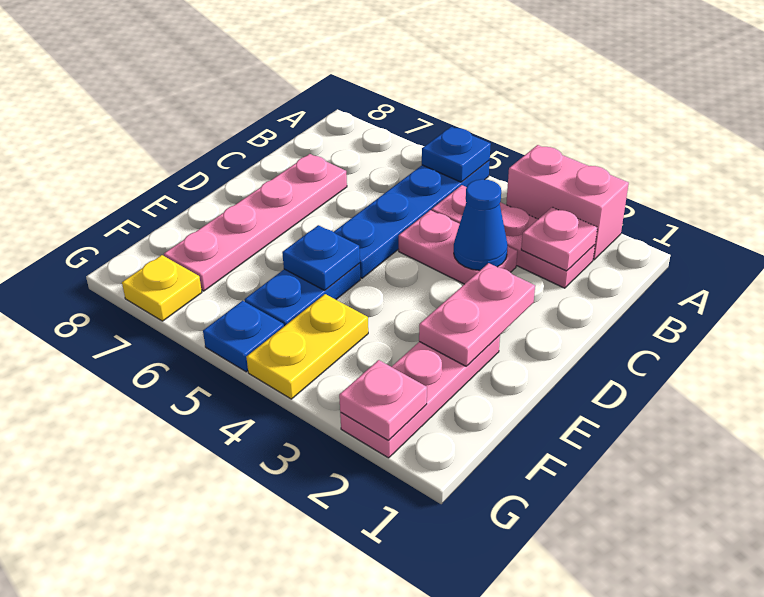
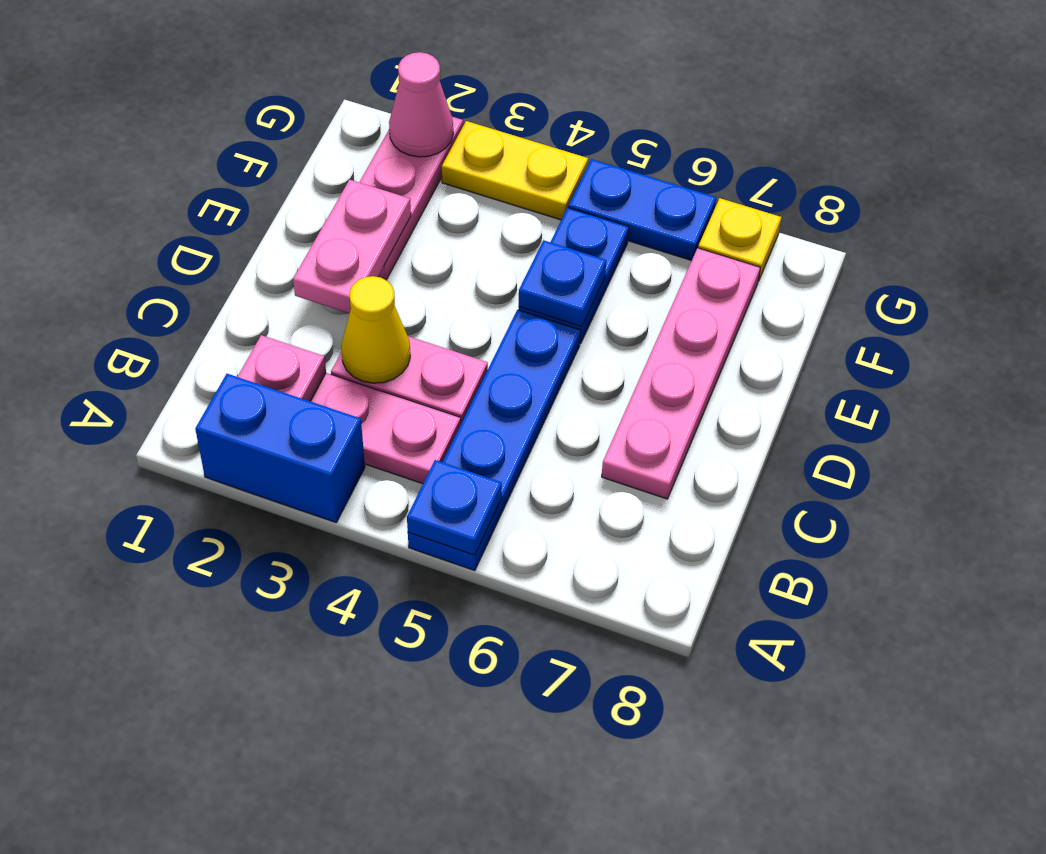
pink brick A2:A3 level 1 -> blue brick A2:A3 level 1
blue cone C3 level 2 -> yellow cone C3 level 2
yellow plate F4:G4 level 1 -> yellow plate G3:G4 level 1
pink plate G2 level 2 -> pink cone G2 level 2
blue plate G5 level 1 -> blue plate G5:G6 level 1

